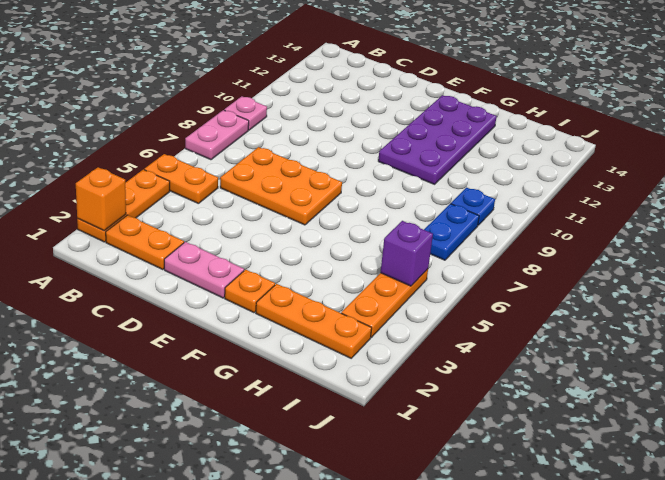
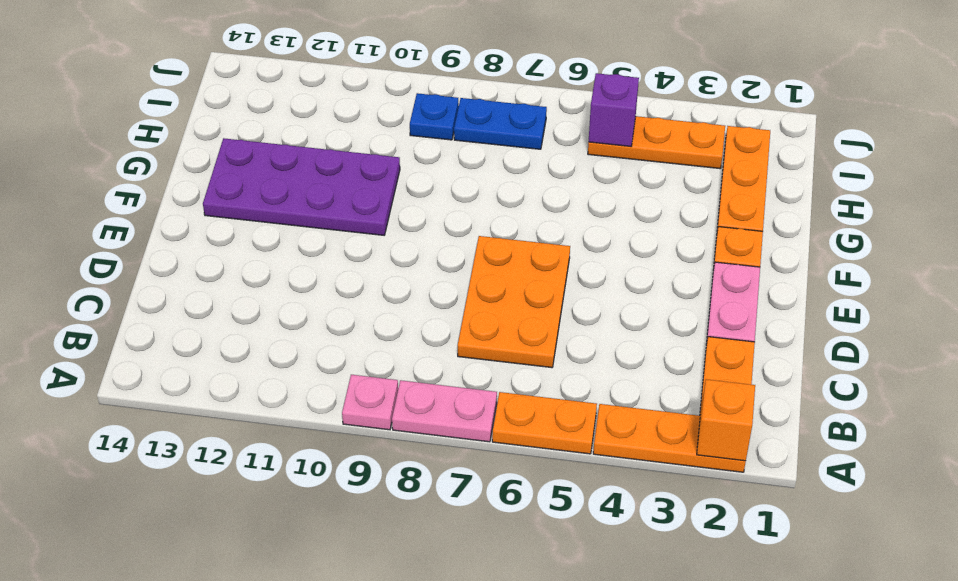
orange plate A5:B5 level 1 -> orange plate A5:A6 level 1

